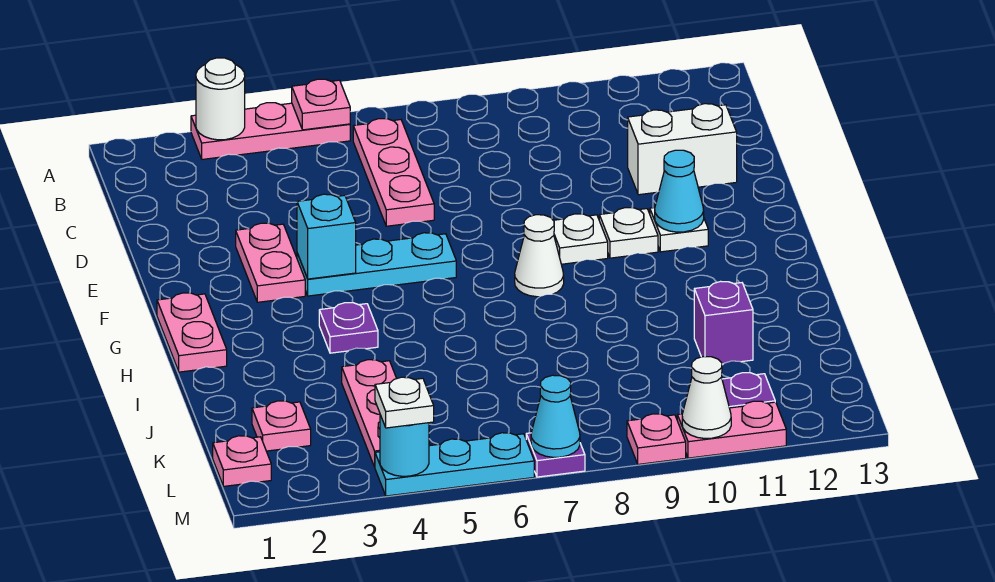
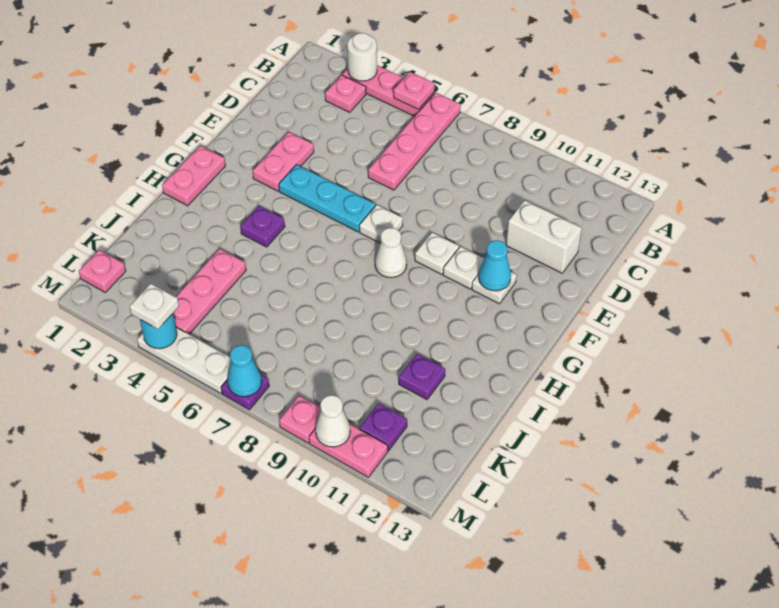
pink plate B6:D6 level 1 -> pink plate A6:D6 level 1
cyan brick F4 level 2 -> none
none -> white plate F7 level 1
purple brick J11 level 1 -> purple plate J11 level 1
pink plate K2 level 1 -> pink plate B3 level 1
cyan plate M4:M6 level 1 -> white plate M4:M6 level 1

